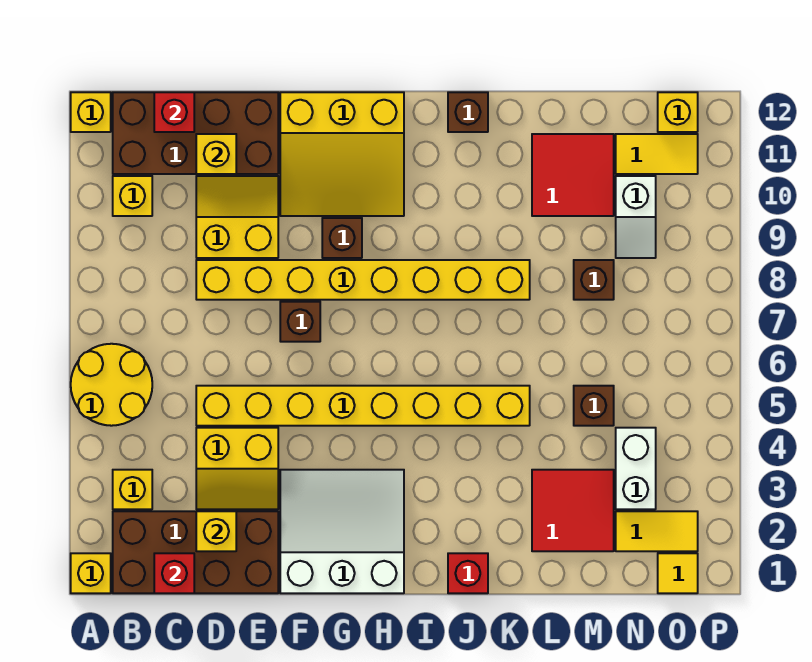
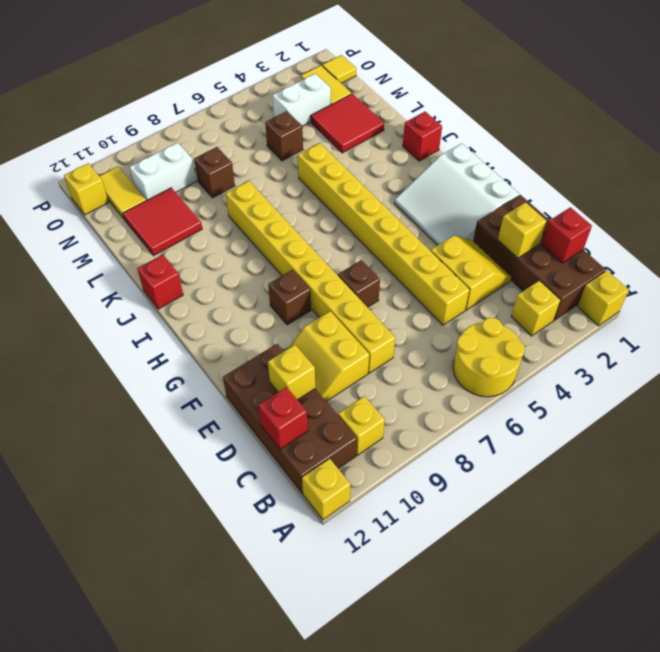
yellow slope F10:H12 level 1 top 12 -> none
brown brick J12 level 1 -> red brick J12 level 1
white slope N9:N10 level 1 top 10 -> white brick N9:N10 level 1

